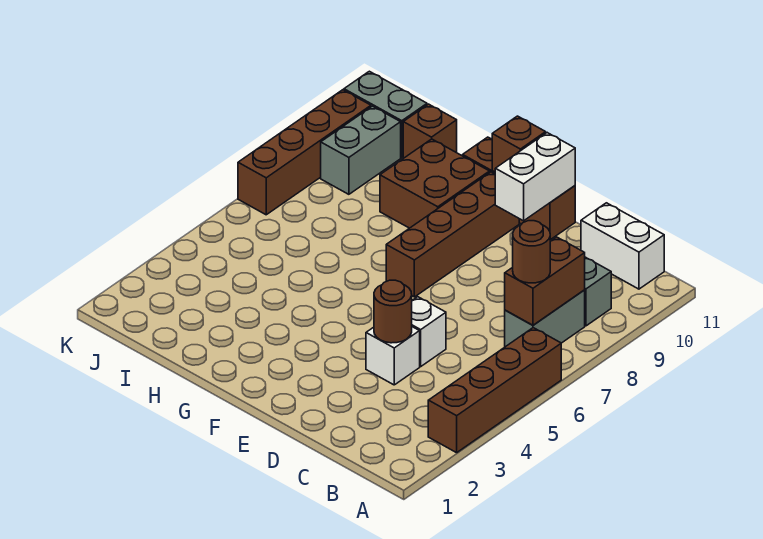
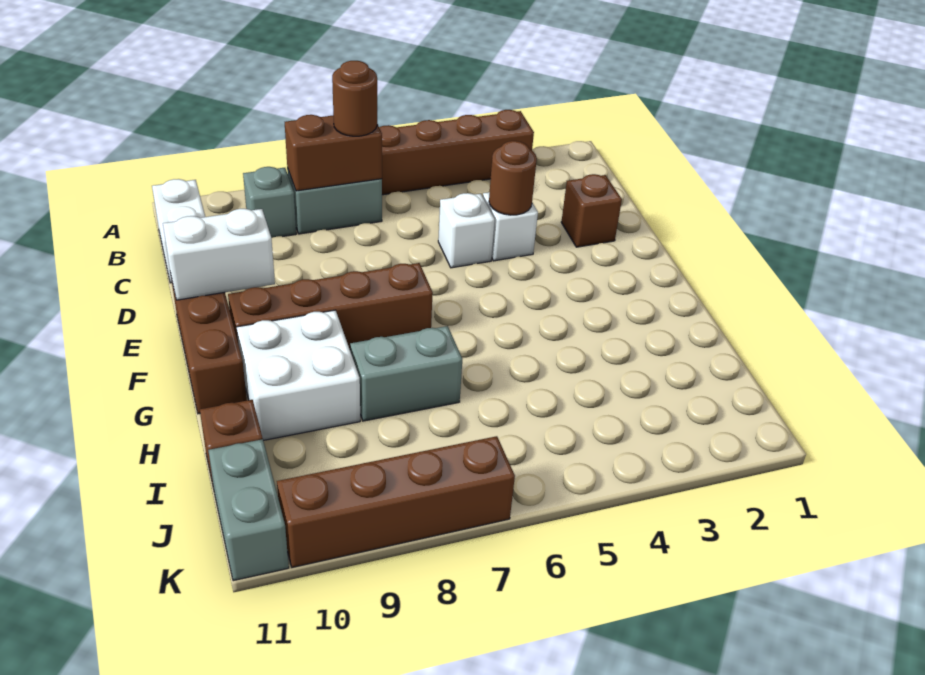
brown brick F11 level 2 -> brown brick D2 level 1
brown brick G9:H10 level 1 -> white brick G9:H10 level 1
grey brick J9:J10 level 1 -> grey brick H7:H8 level 1

